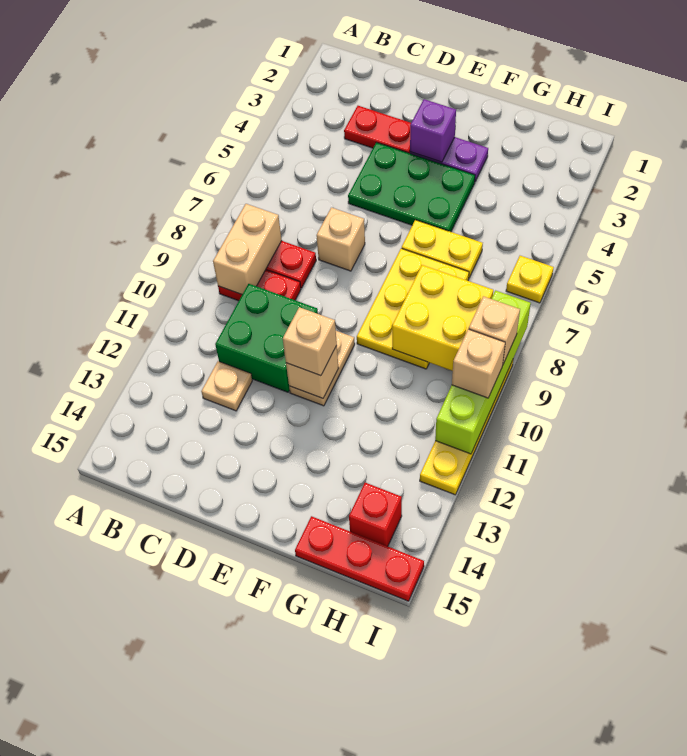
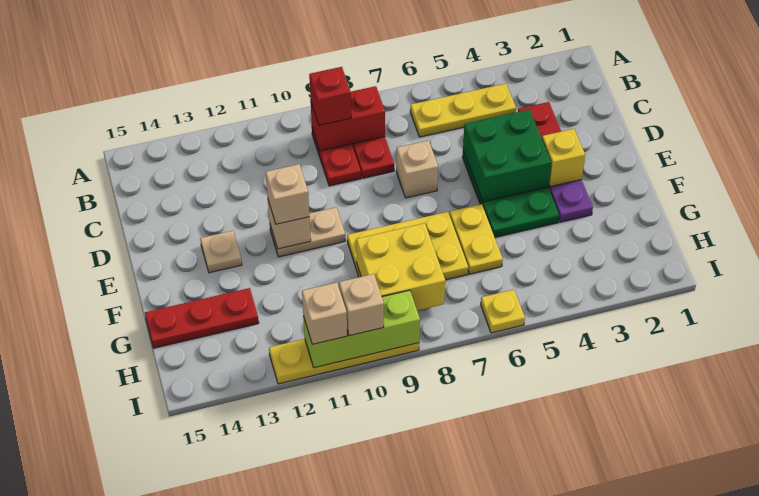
none -> yellow plate B4:B6 level 1
tan brick B8:B9 level 2 -> red brick B8:B9 level 2
green brick C10:D11 level 1 -> green brick D4:E5 level 2
tan plate C12 level 1 -> tan plate E13 level 1
purple brick E3 level 2 -> yellow brick E3 level 2
red plate G15:I15 level 1 -> red plate G13:G15 level 1
red brick H14 level 1 -> red brick B9 level 3
lime brick I8:I11 level 2 -> lime brick I9:I11 level 2
tan brick I9 level 3 -> tan brick I11 level 3

